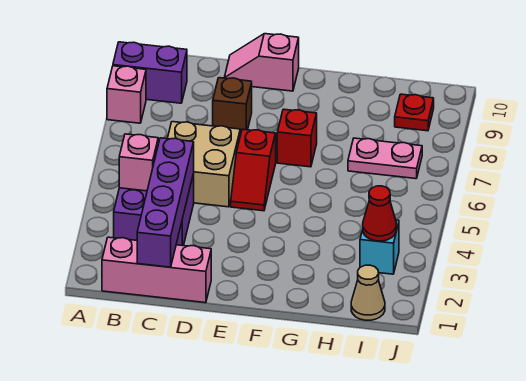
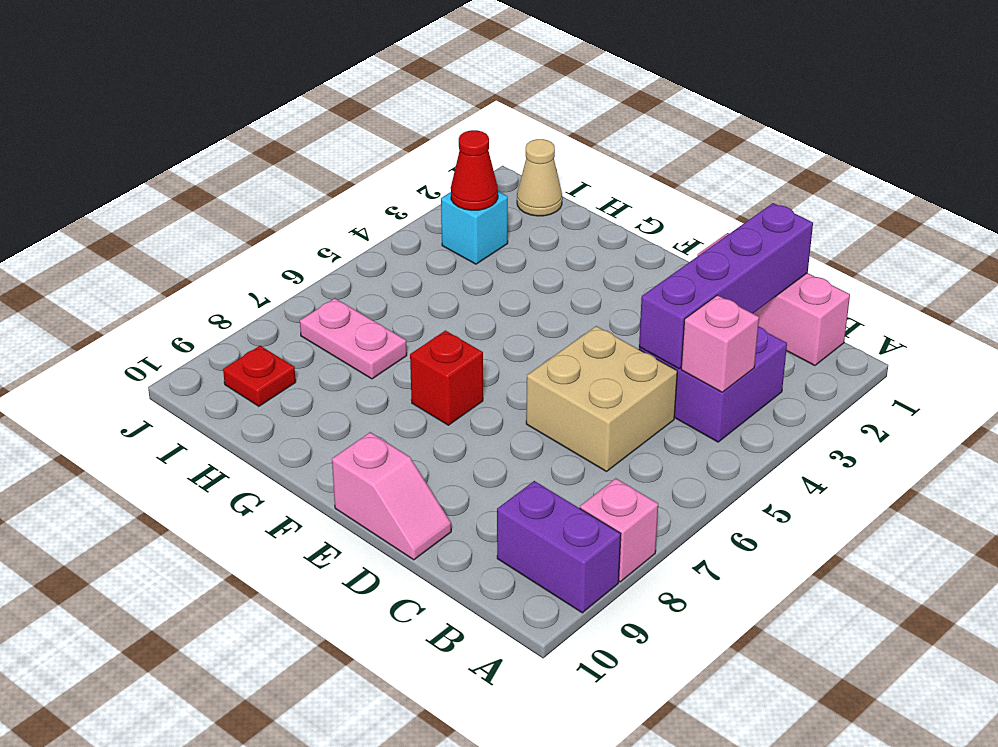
brown brick D8 level 1 -> none
red slope E5:E6 level 1 top 6 -> none

